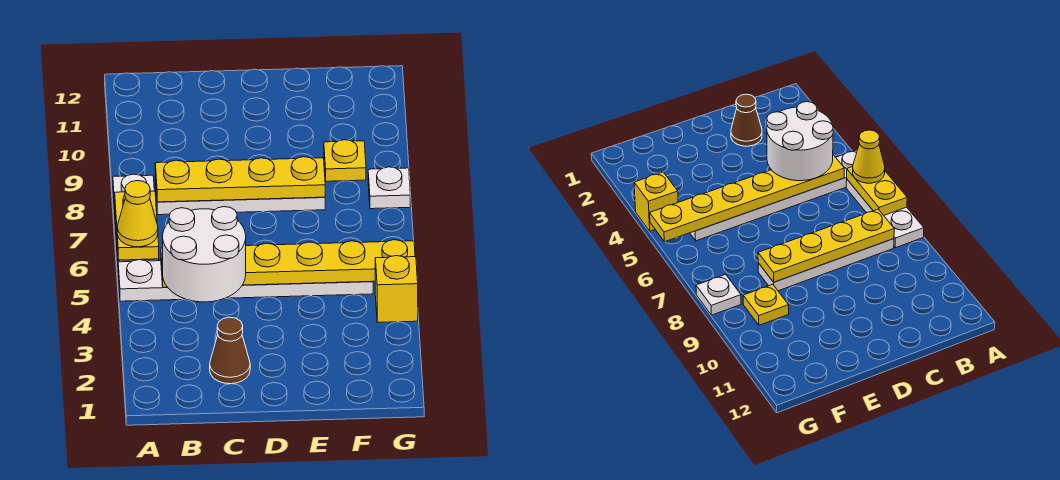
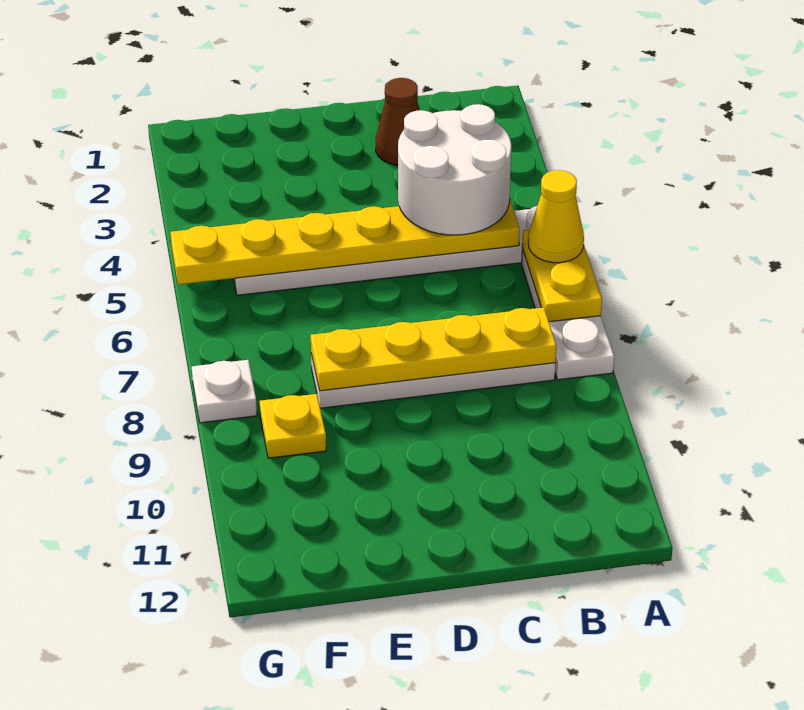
yellow brick G4 level 1 -> none

